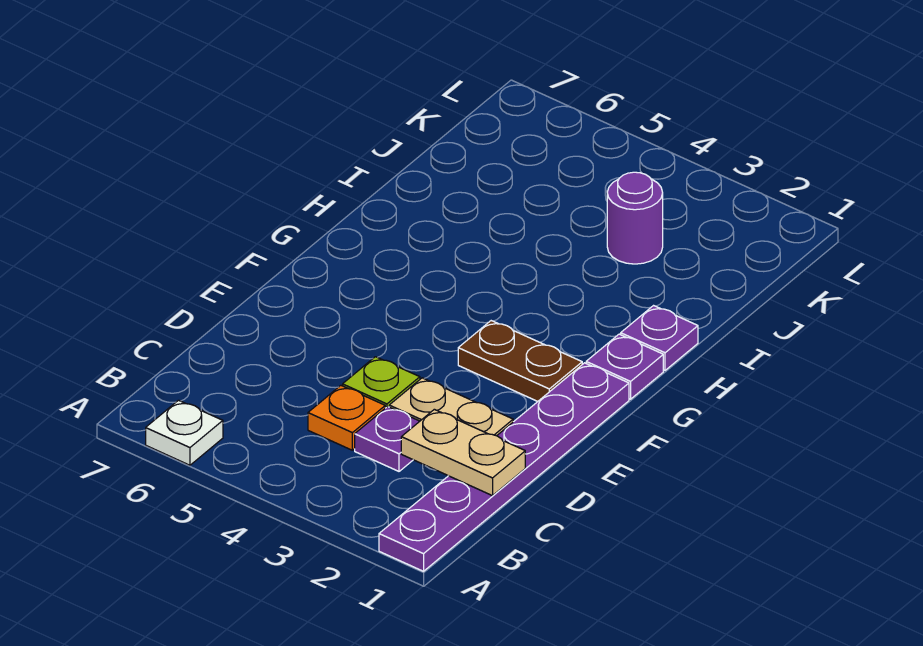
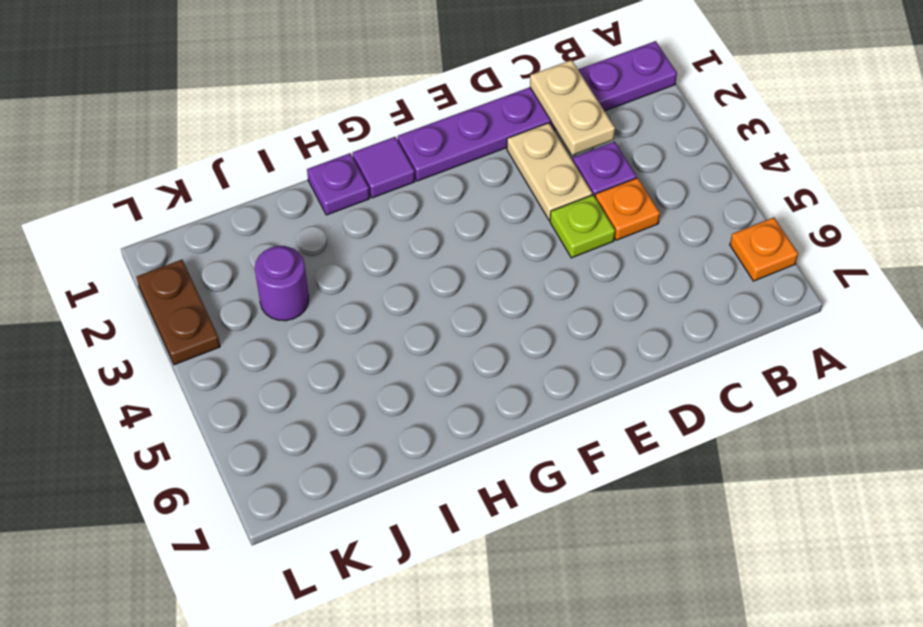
white plate A6 level 1 -> orange plate A6 level 1
brown plate F2:F3 level 1 -> brown plate L2:L3 level 1
purple plate G1 level 1 -> purple tile G1 level 1

